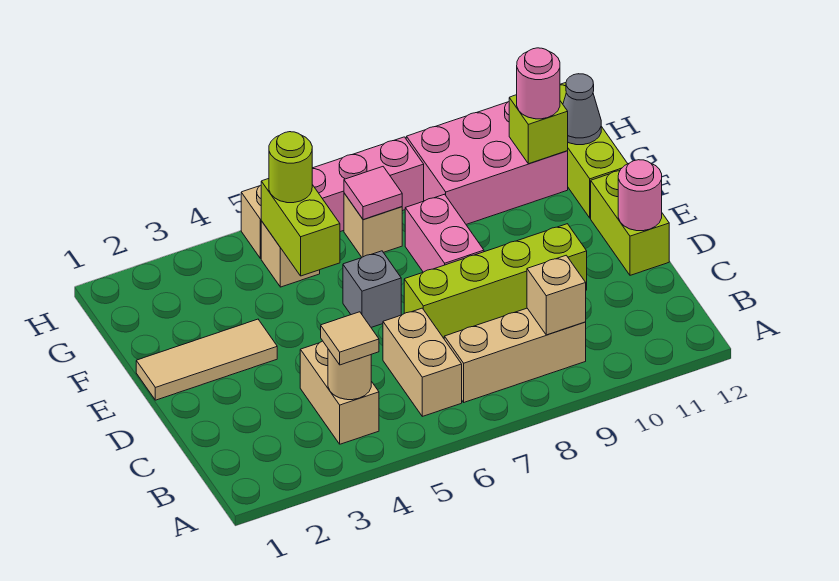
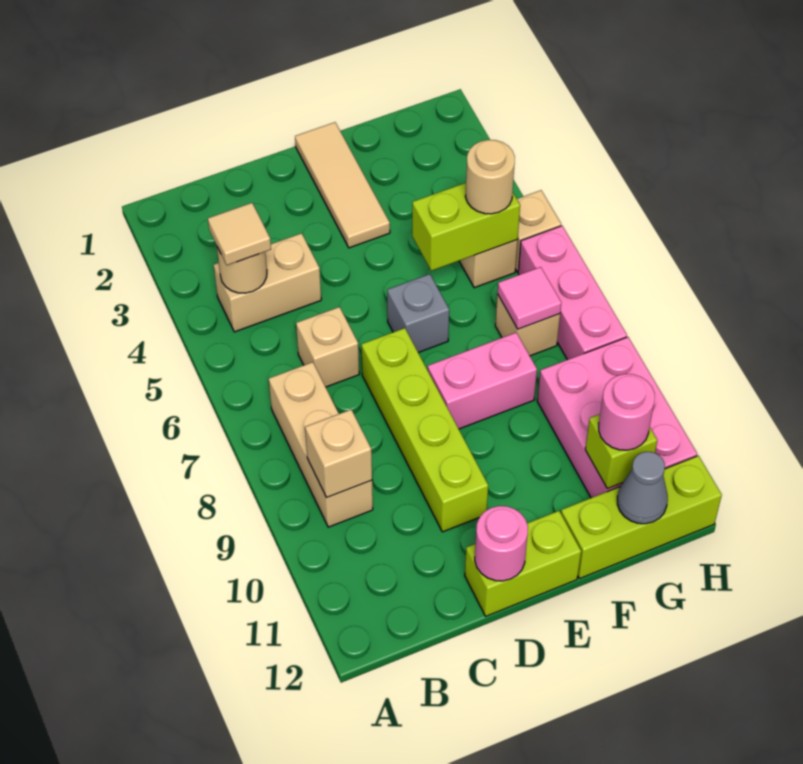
tan brick B6:C6 level 1 -> tan brick C6 level 1
lime round brick G5 level 3 -> tan round brick G5 level 3

